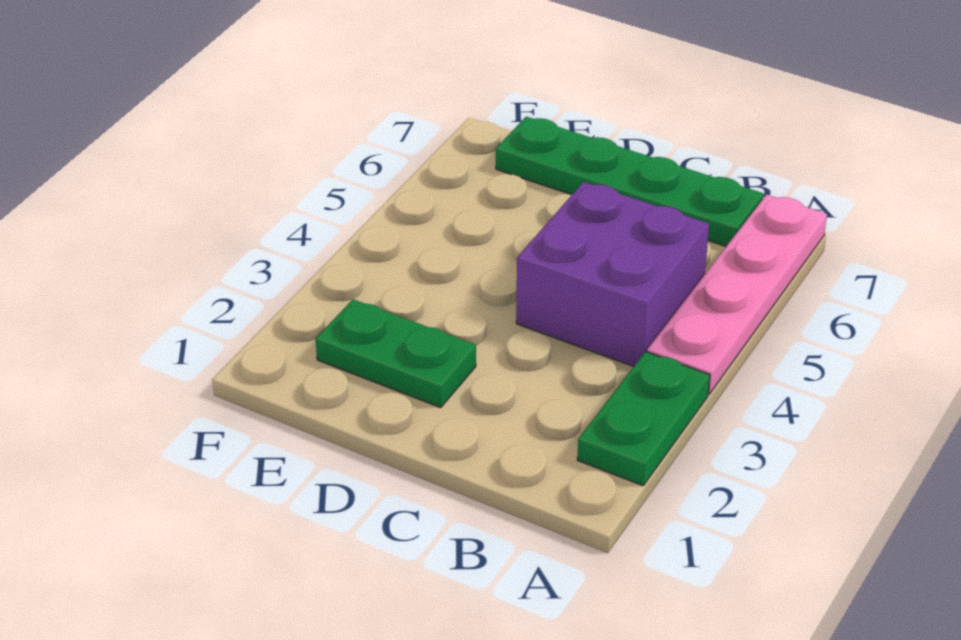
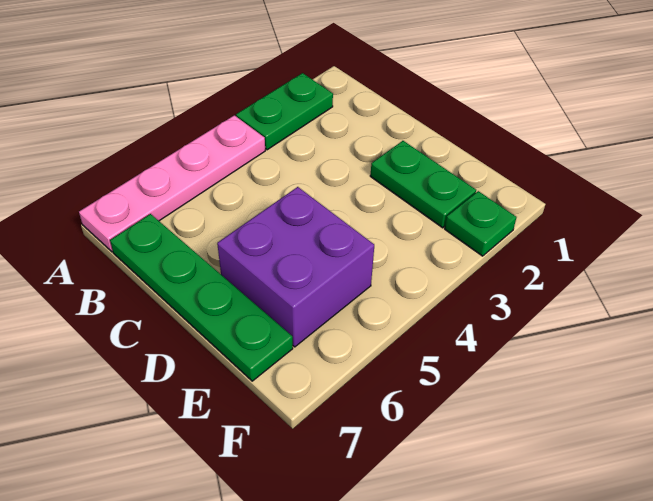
purple brick B4:C5 level 1 -> purple brick D5:E6 level 1
none -> green plate F2 level 1

